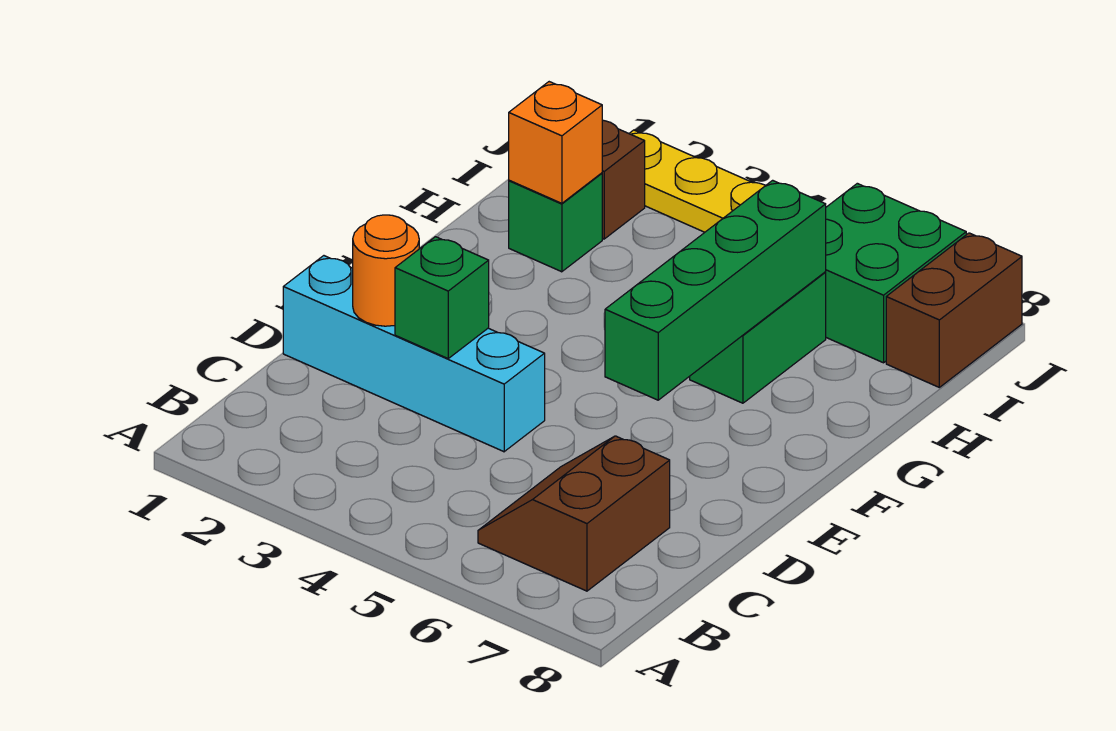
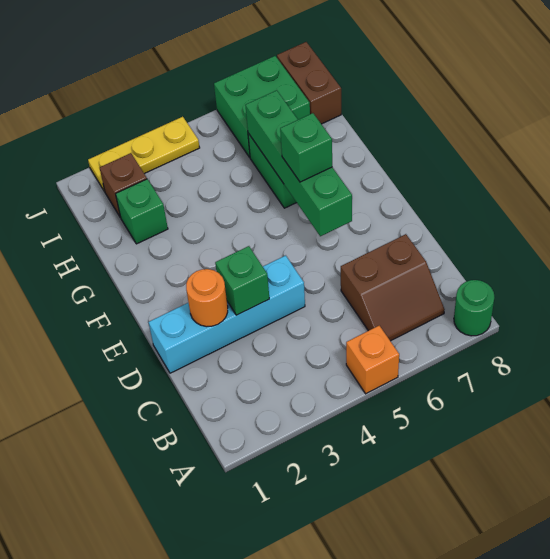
none -> green round brick A8 level 1
brown slope B6:C7 level 1 top 7 -> brown slope B6:C7 level 1 top C
none -> green brick F6 level 3
orange brick H2 level 2 -> orange brick A5 level 1

